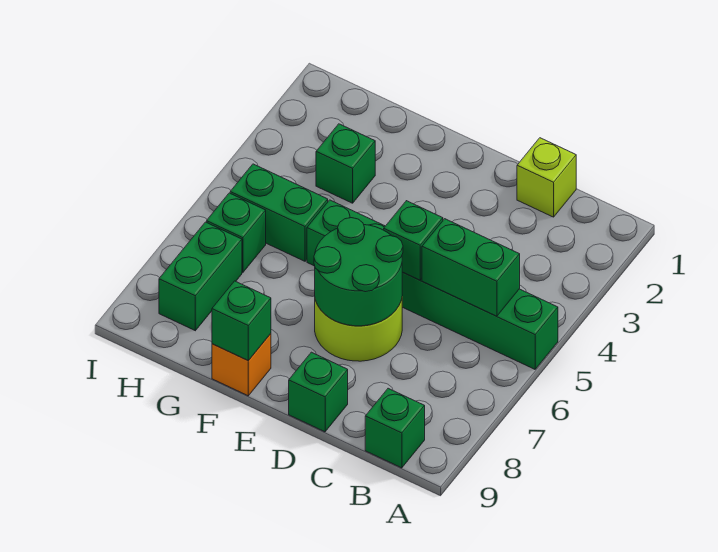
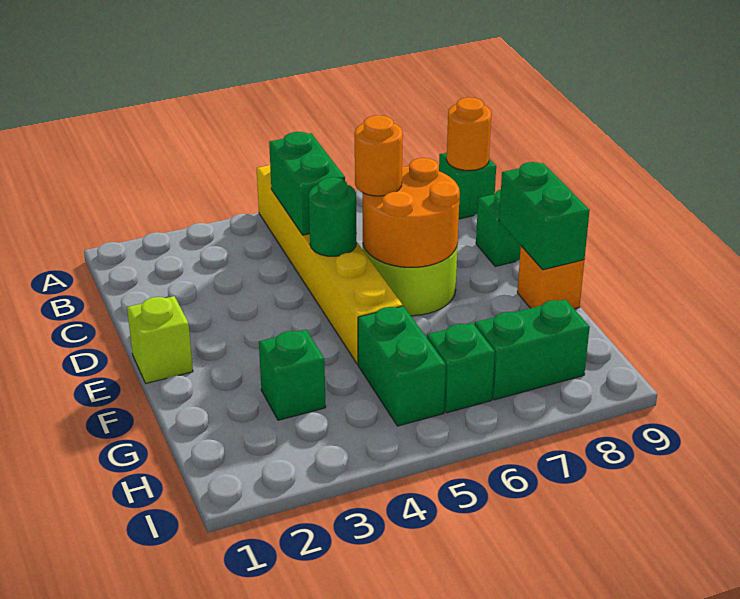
green brick A5:F5 level 1 -> yellow brick A5:F5 level 1
none -> orange round brick B9 level 2
lime brick C1 level 1 -> lime brick E1 level 1
green brick D5 level 2 -> green round brick D5 level 2
green round brick D6:E7 level 2 -> orange round brick D6:E7 level 2
none -> orange round brick D6 level 3
green brick F9 level 2 -> green brick E9:F9 level 2

